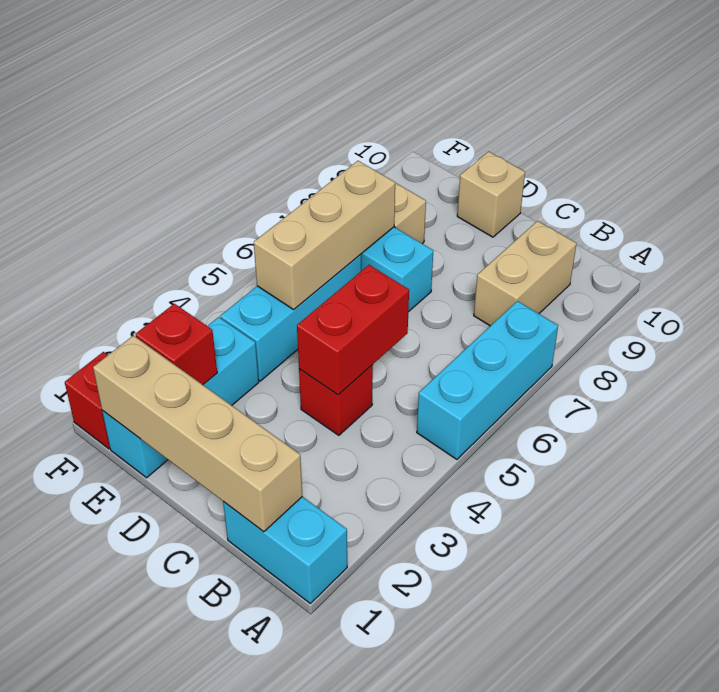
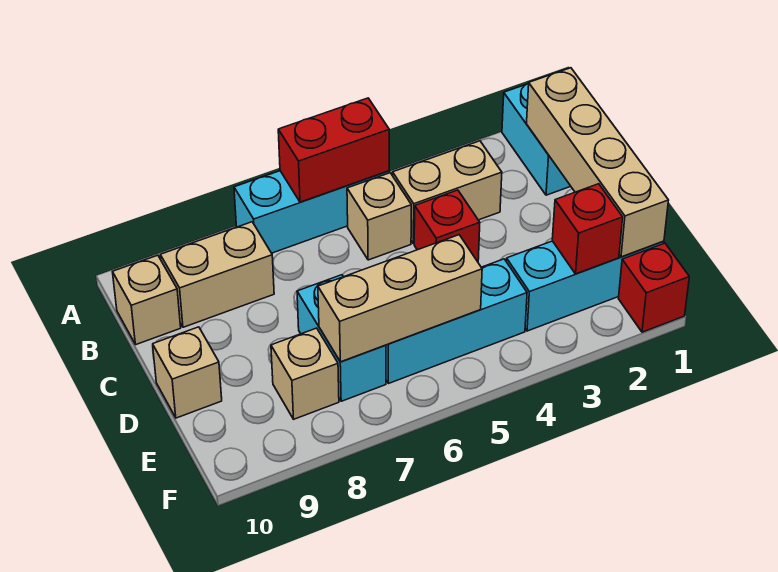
none -> tan brick B3:B4 level 1
none -> tan brick B5 level 1
none -> tan brick B10 level 1
red brick C4:C5 level 2 -> red brick A5:A6 level 2

